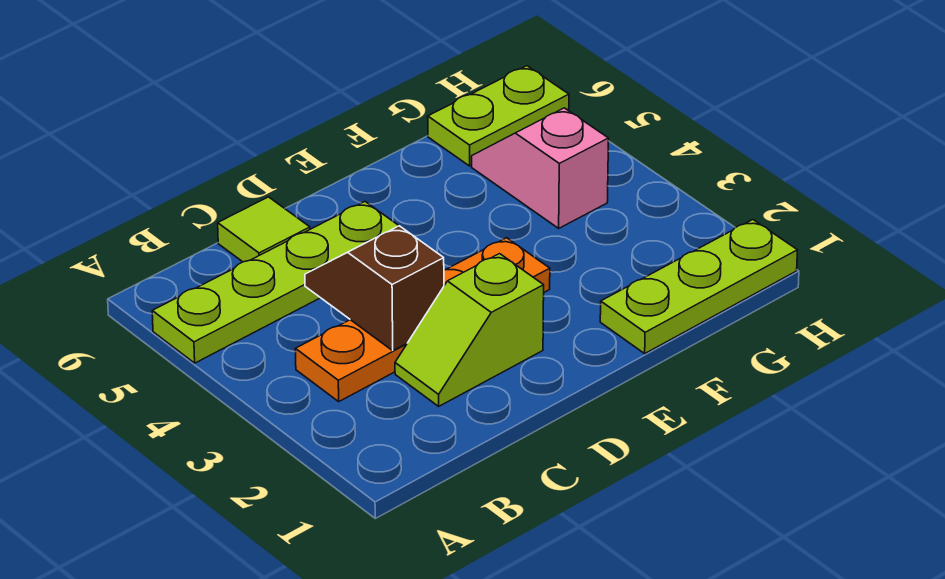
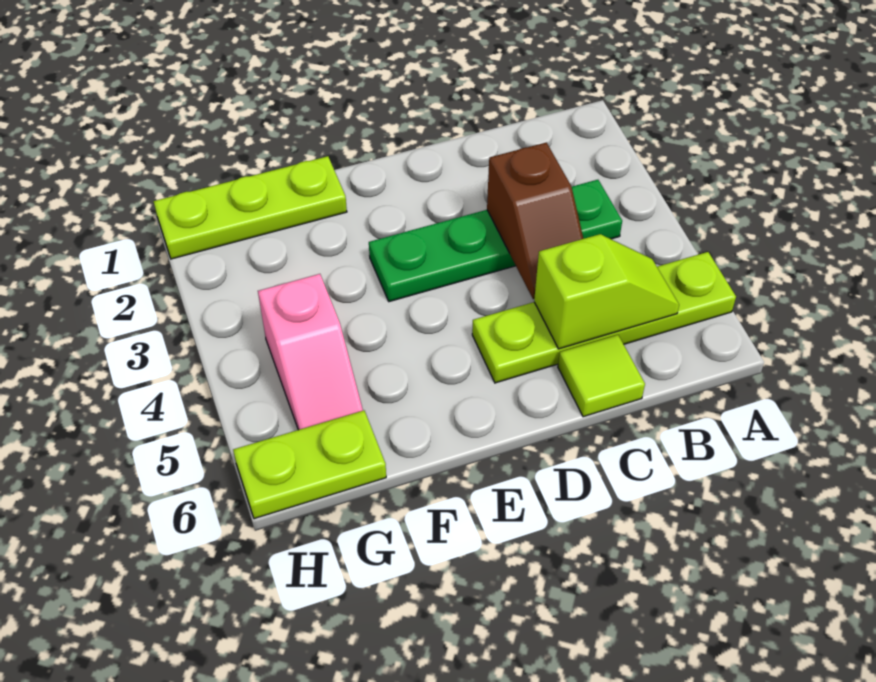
orange plate B3:E3 level 1 -> green plate B3:E3 level 1
lime slope C2:D2 level 1 top D -> lime slope B5:C5 level 2 top C

